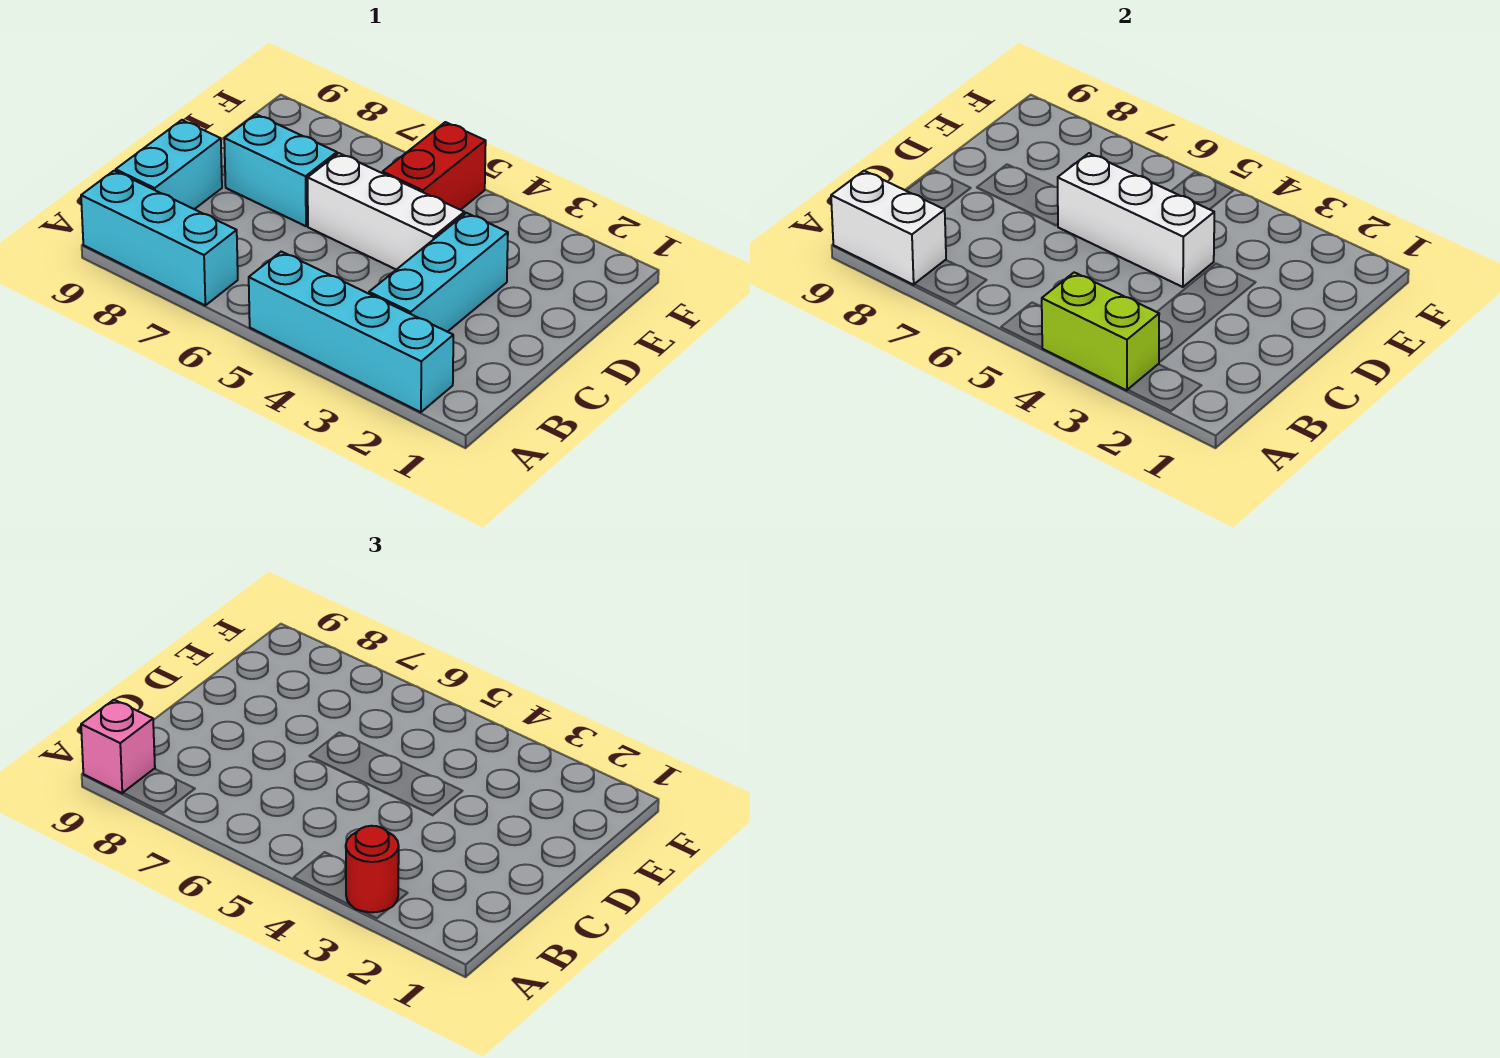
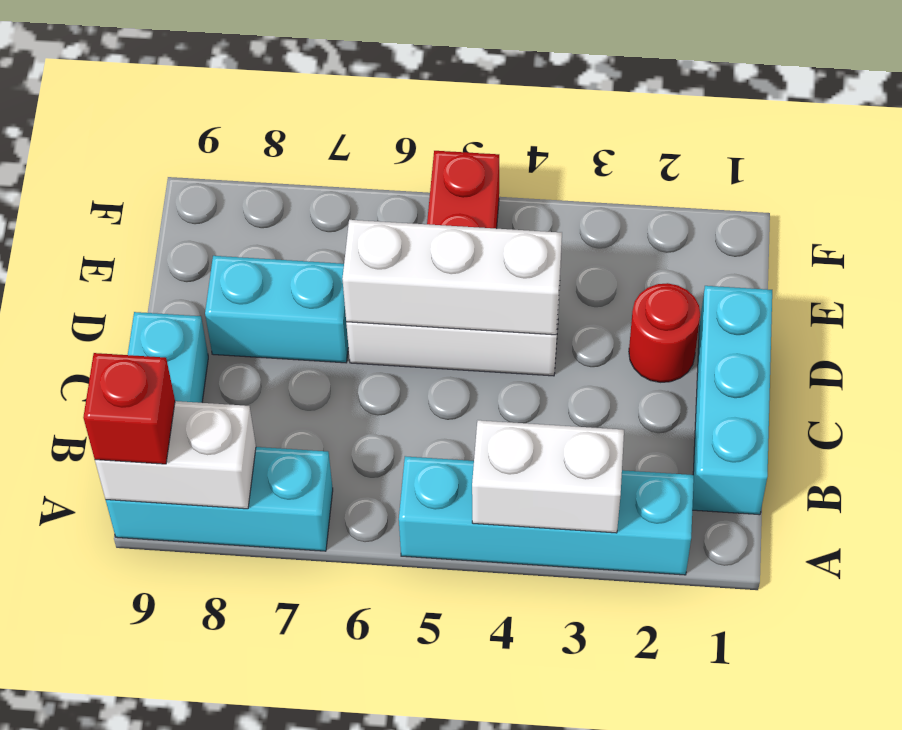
lime brick A3:A4 level 2 -> white brick A3:A4 level 2
red round brick A3 level 3 -> red round brick D2 level 1
pink brick A9 level 3 -> red brick A9 level 3
cyan brick B3:D3 level 1 -> cyan brick B1:D1 level 1

